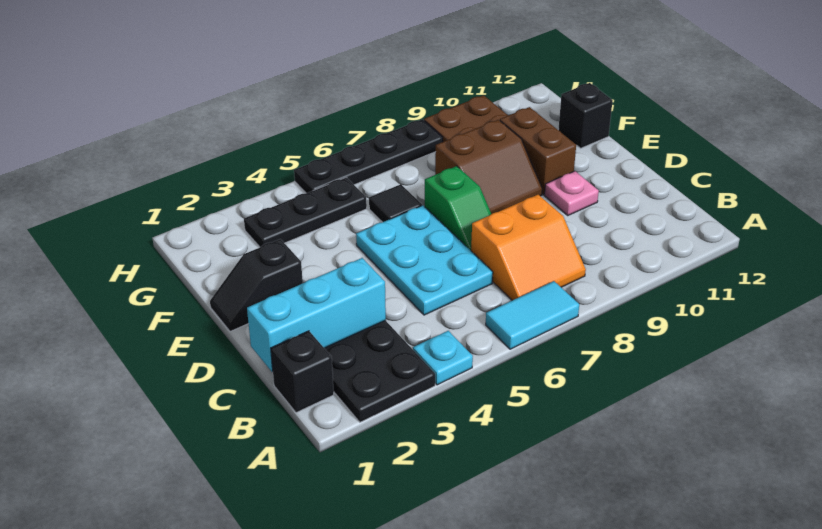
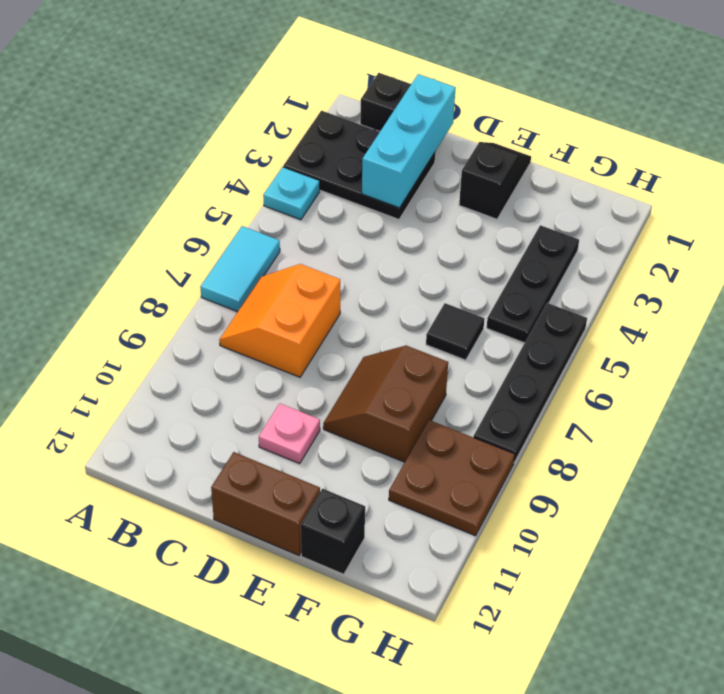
cyan plate C5:E6 level 1 -> none
green slope D7:E7 level 1 top E -> none
brown brick E10:F10 level 1 -> brown brick D12:E12 level 1

